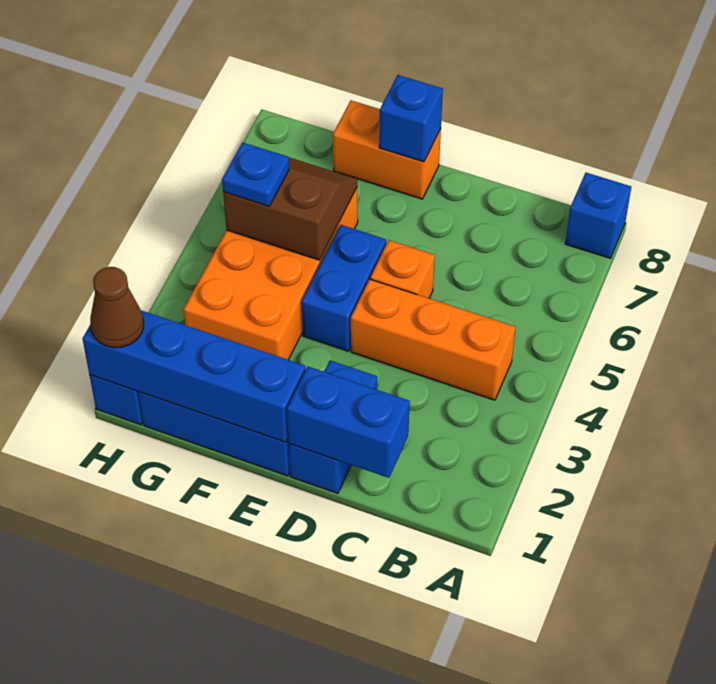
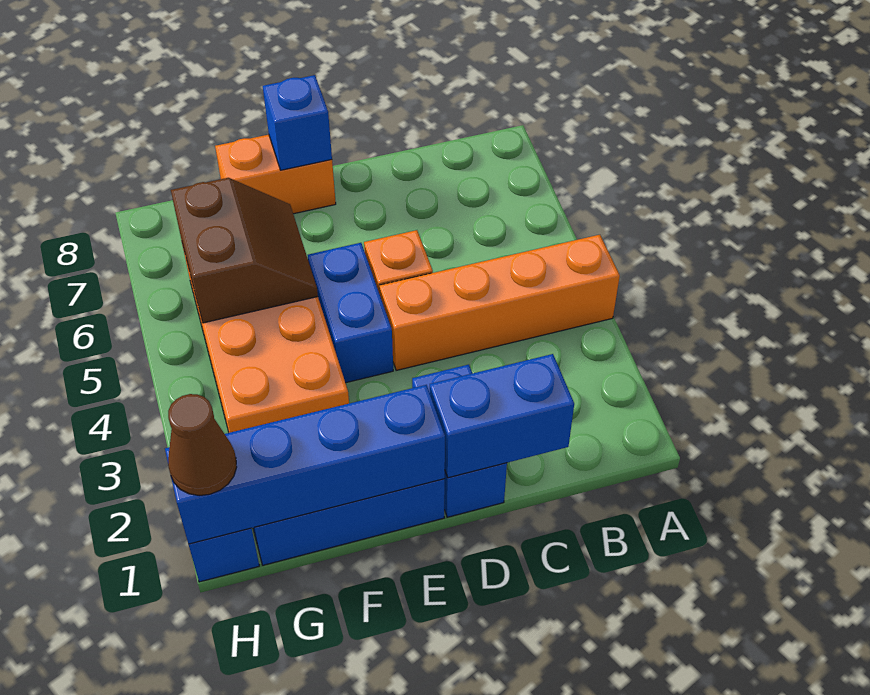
blue brick A8 level 1 -> none
orange brick B4:D4 level 1 -> orange brick A4:D4 level 1
brown slope F5:G6 level 2 top 5 -> brown slope F5:G6 level 2 top G
blue plate G5 level 3 -> none

